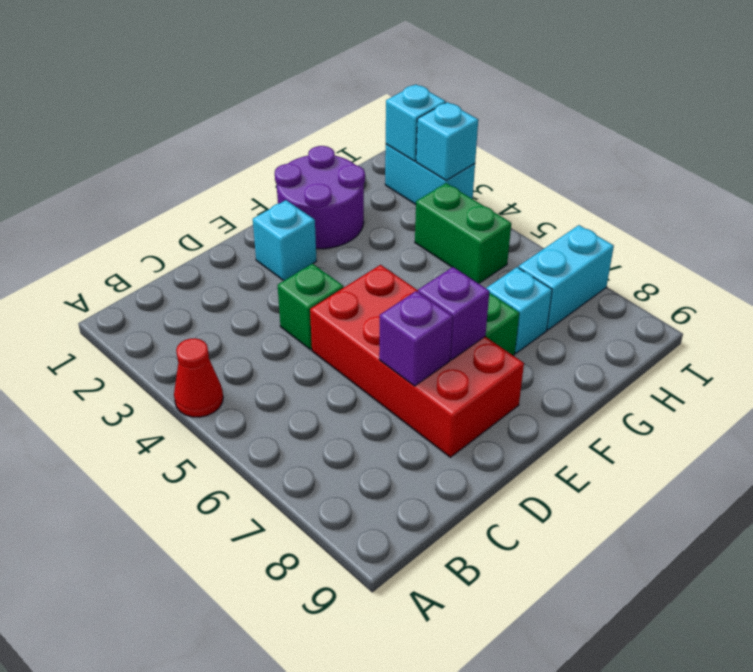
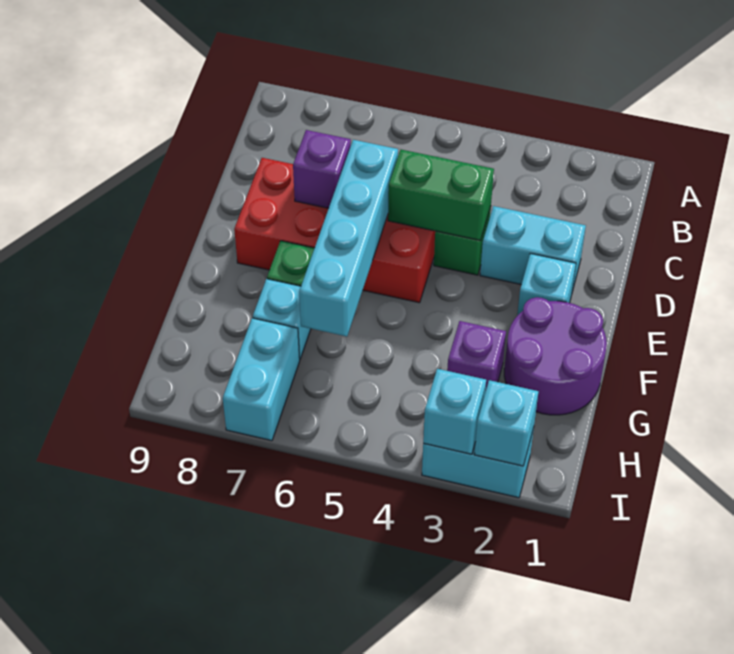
red cone A4 level 1 -> none
none -> cyan brick D2:D3 level 1
none -> cyan brick D6:G6 level 2
purple brick E7 level 2 -> purple brick G3 level 1
green brick H4:H5 level 1 -> green brick D4:D5 level 2

